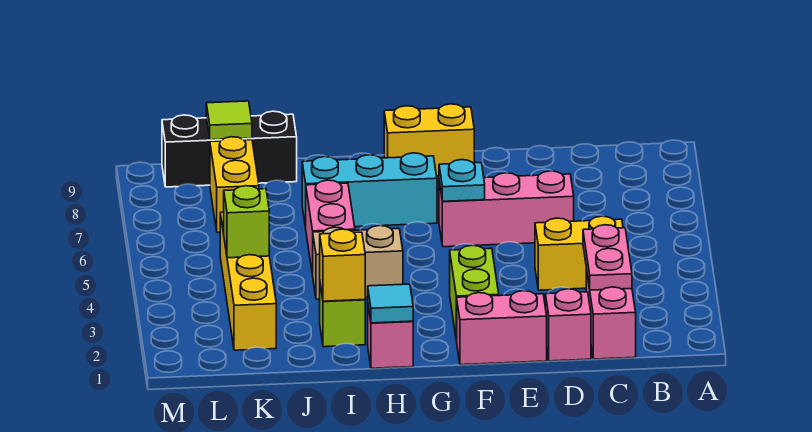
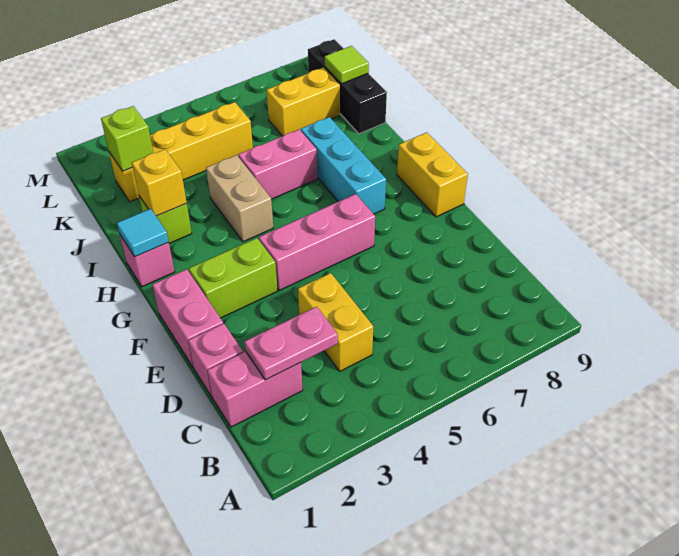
pink brick D6:F6 level 1 -> pink brick F4:F6 level 1
cyan plate F6 level 2 -> none
lime brick K4 level 2 -> lime brick K2 level 2

